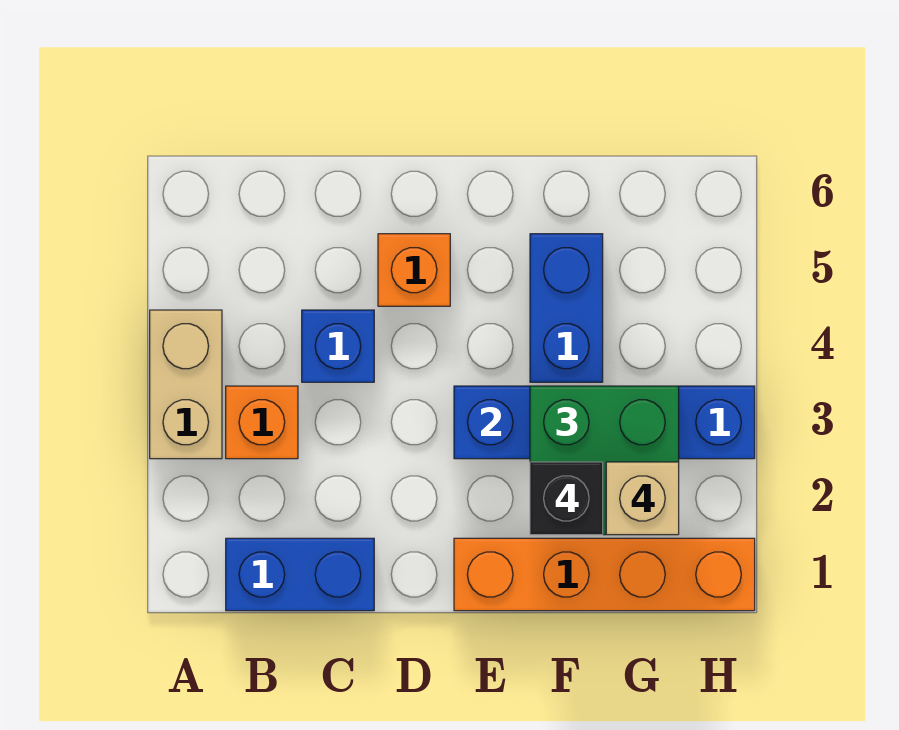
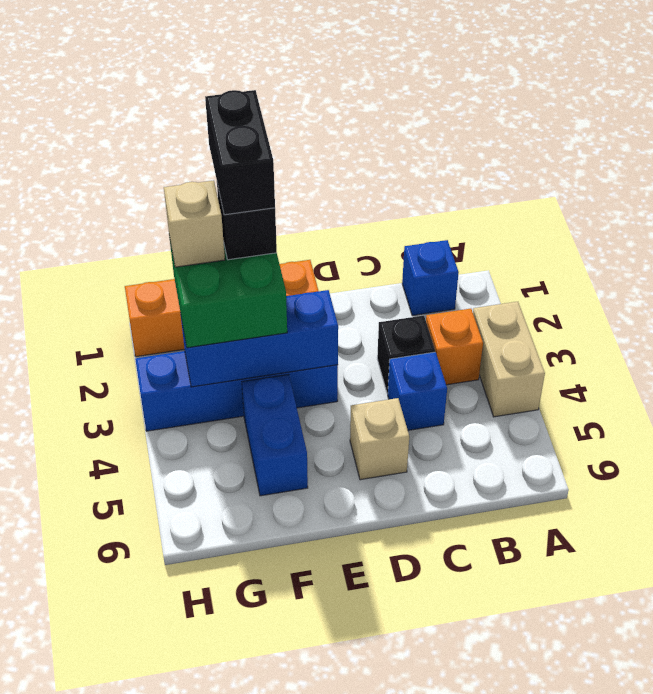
blue brick B1:C1 level 1 -> blue brick B1 level 1
none -> black brick C3 level 1
orange brick D5 level 1 -> tan brick D5 level 1
none -> black brick F1:F2 level 5

